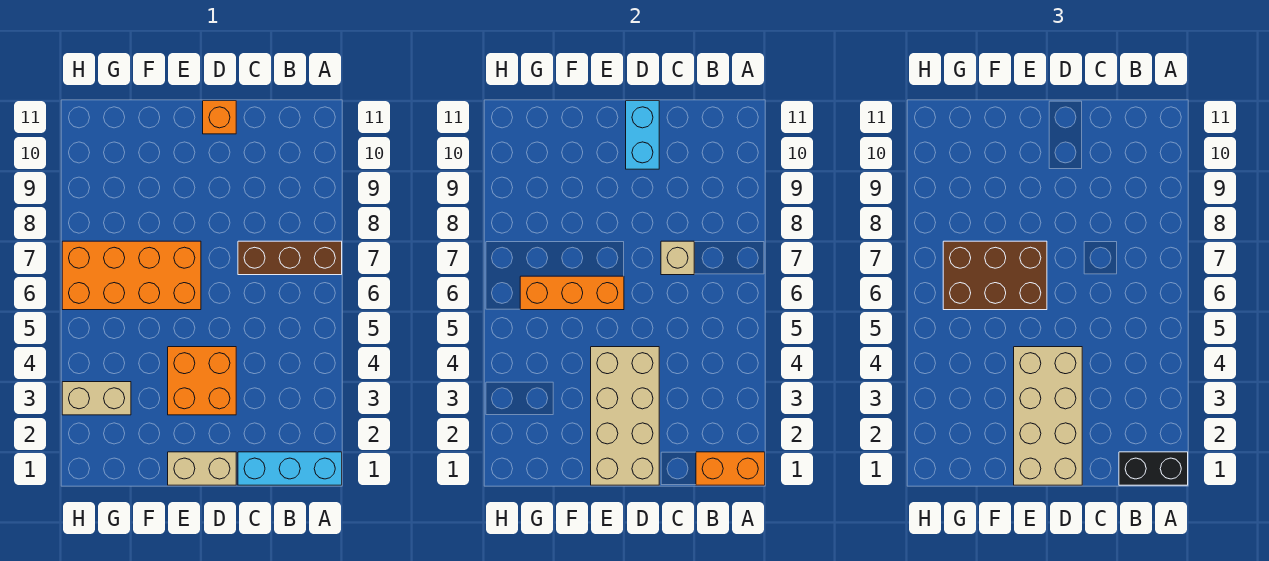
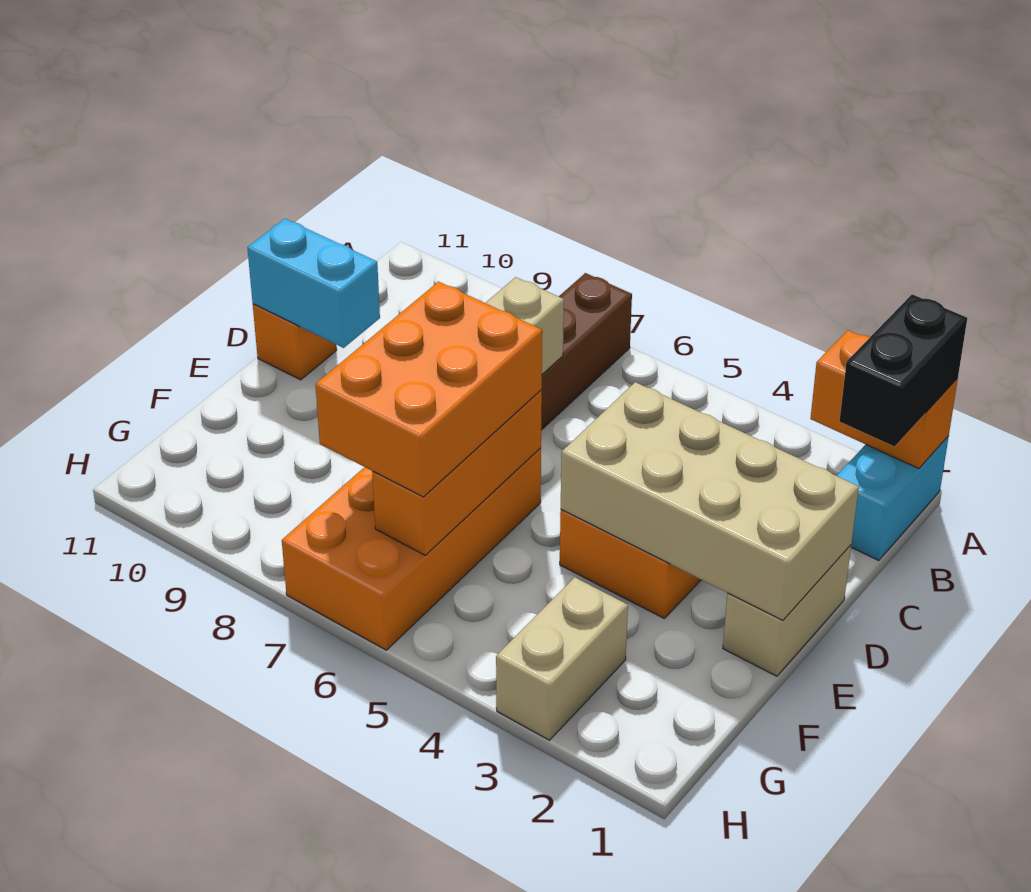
cyan brick A1:C1 level 1 -> cyan brick A1:B1 level 1
orange brick A1:B1 level 2 -> orange brick A1:A2 level 2
tan brick D1:E4 level 3 -> none
brown brick E6:G7 level 3 -> orange brick E6:G7 level 3

